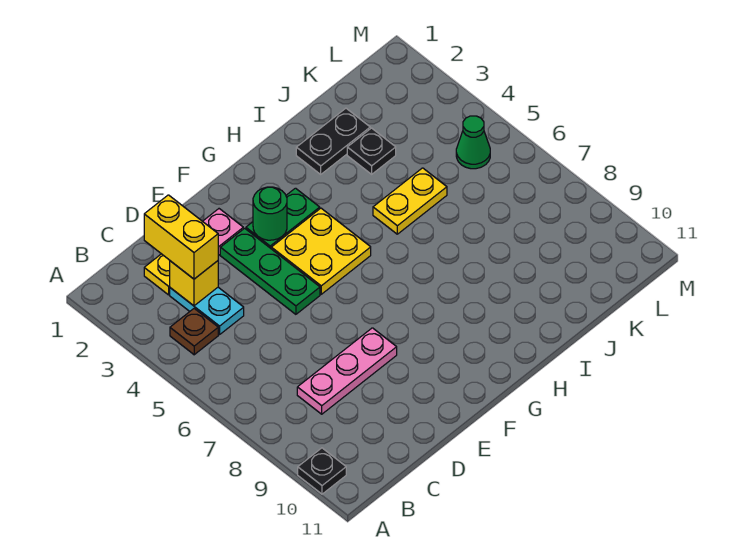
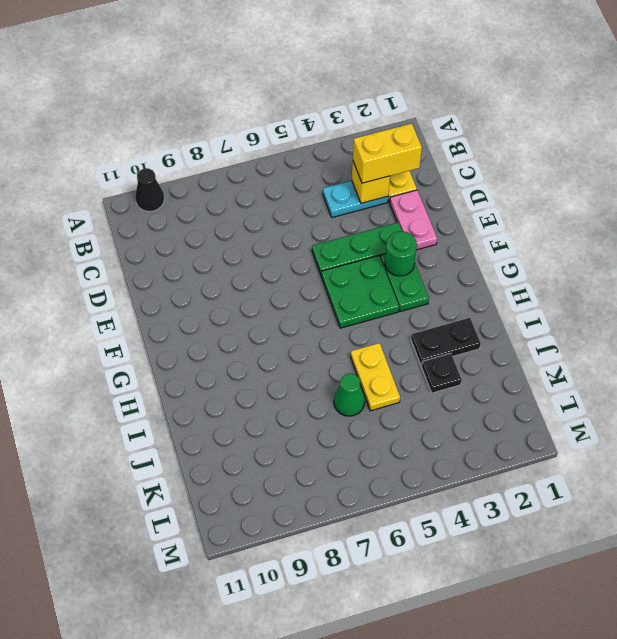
black plate A10 level 1 -> black cone A10 level 1
brown plate B4 level 1 -> none
pink plate C8:E8 level 1 -> none
yellow plate F4:G5 level 1 -> green plate F4:G5 level 1
black plate I2:J2 level 1 -> black plate I2:I3 level 1
green cone L5 level 1 -> green cone J6 level 1

